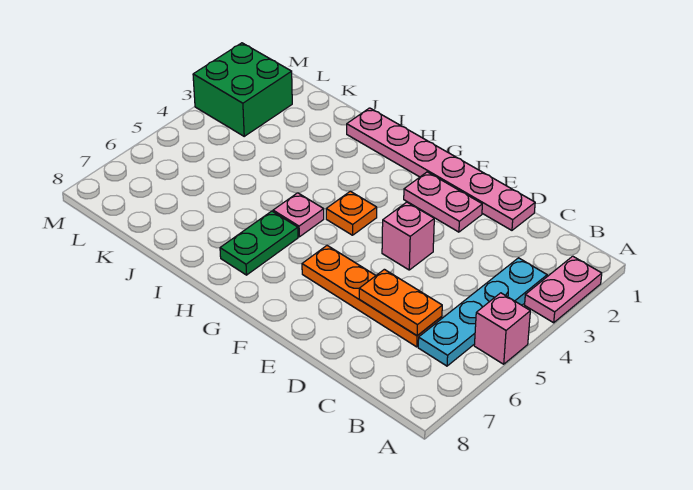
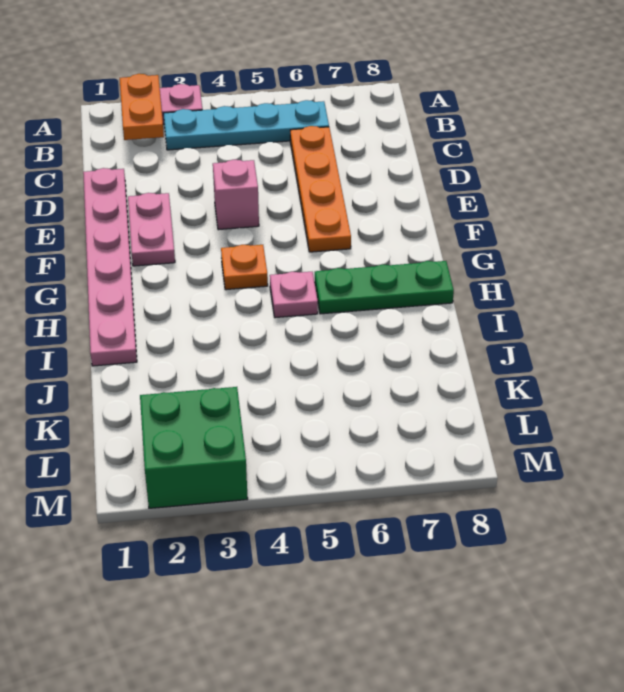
pink brick A5 level 1 -> none
orange plate C6:D6 level 2 -> orange plate A2:B2 level 2
green plate H6:H7 level 1 -> green plate H6:H8 level 1

